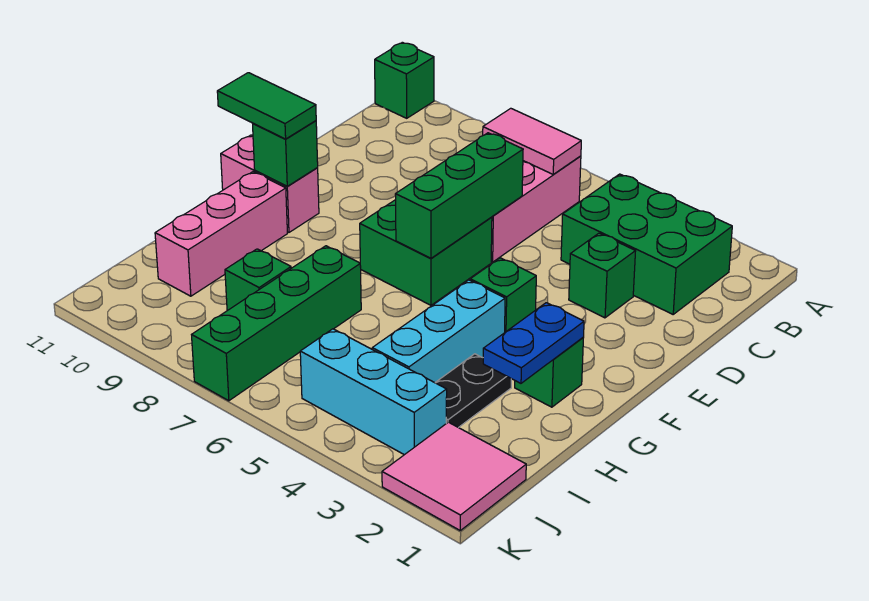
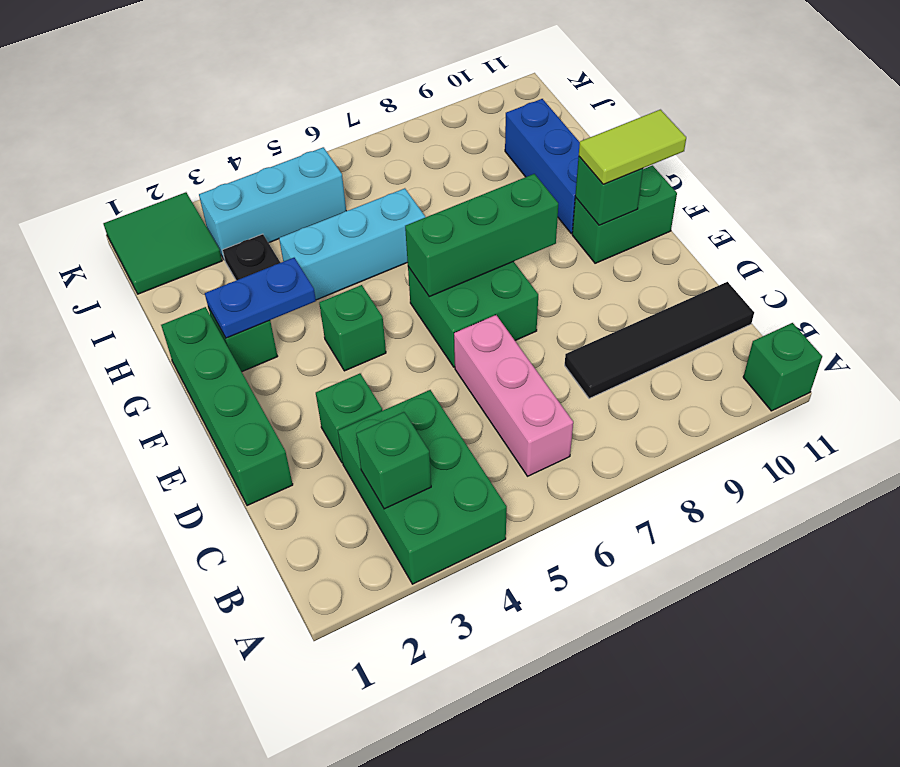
green brick B2:C4 level 1 -> green brick A3:C4 level 1
pink tile B6:B7 level 2 -> none
none -> black tile C8:C11 level 1
green brick D6:F6 level 2 -> green brick F6:F8 level 2
pink brick F10:F11 level 1 -> green brick F10:F11 level 1
green tile F10:F11 level 3 -> lime tile F10:F11 level 3
blue plate G2:H2 level 2 -> blue plate G2:G3 level 2
cyan brick G4:I4 level 1 -> cyan brick H4:H6 level 1
pink brick G10:I10 level 1 -> blue brick G10:I10 level 1
green brick H7:K7 level 1 -> green brick D1:G1 level 1
green brick I8 level 1 -> green brick B3 level 2
pink tile J1:K2 level 1 -> green tile J1:K2 level 1

